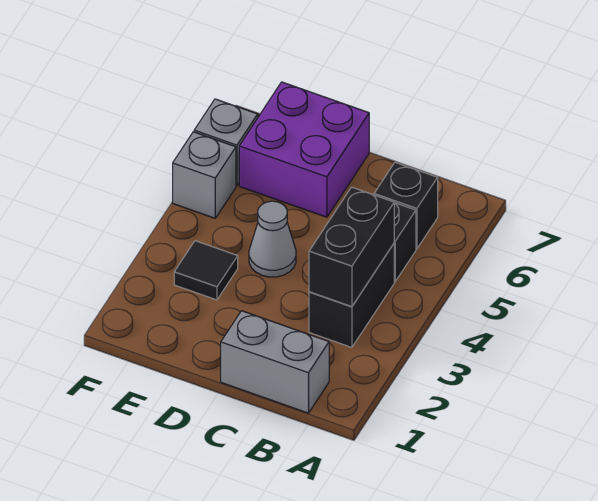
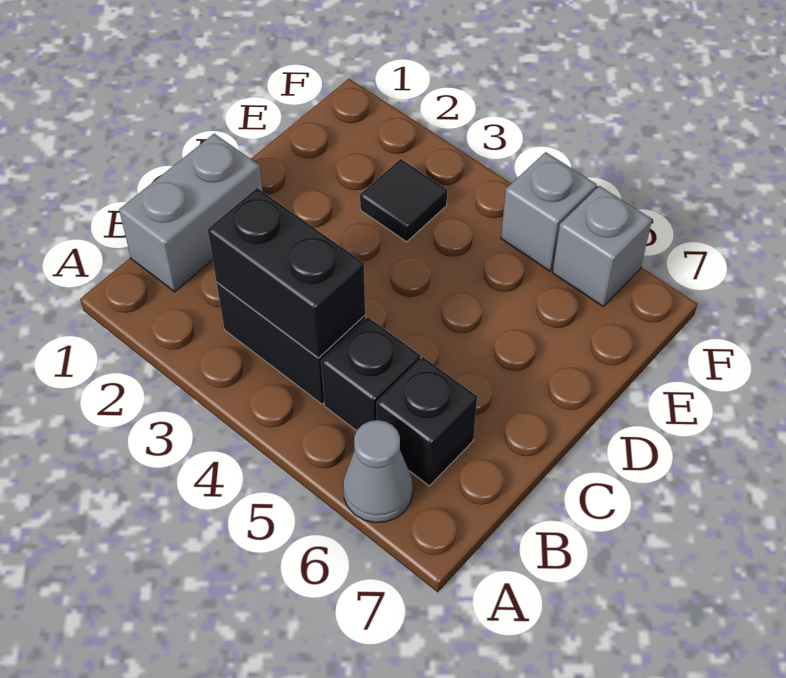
grey cone D4 level 1 -> grey cone A6 level 1
purple brick D6:E7 level 1 -> none

